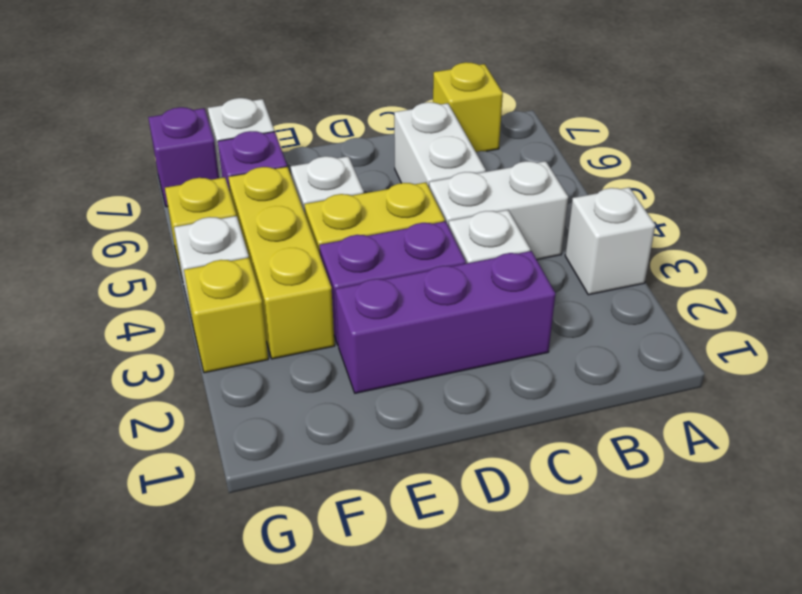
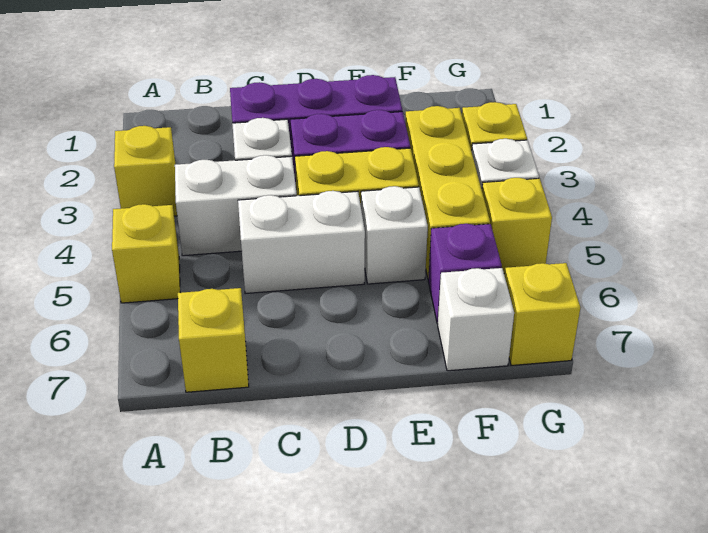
white brick A3 level 1 -> yellow brick A3 level 1
none -> yellow brick A5 level 1
white brick C5:C6 level 1 -> white brick C5:D5 level 1
purple brick G7 level 1 -> yellow brick G7 level 1

